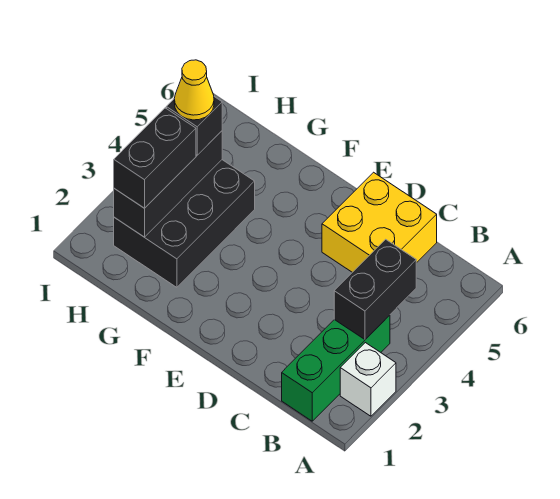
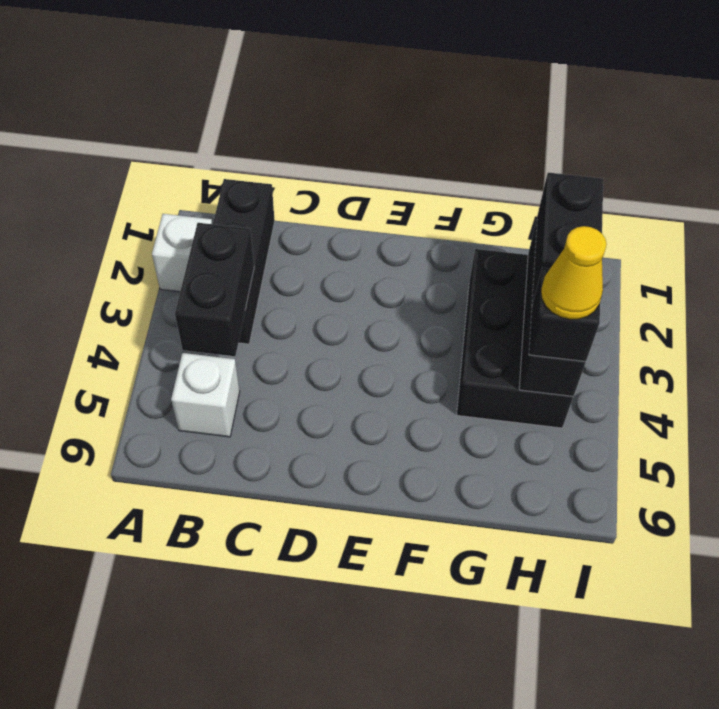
green brick B1:B3 level 1 -> black brick B1:B3 level 1
none -> white brick B5 level 1
yellow brick C5:D6 level 1 -> none

